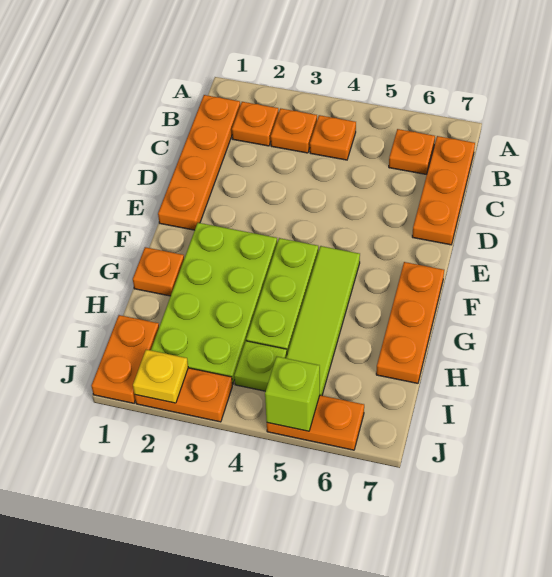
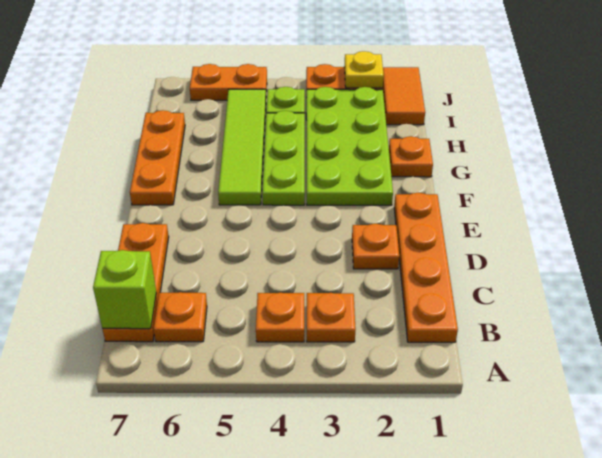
orange plate B2 level 1 -> orange plate D2 level 1
orange plate I1:J1 level 1 -> orange tile I1:J1 level 1
lime brick J5 level 2 -> lime brick B7 level 2

